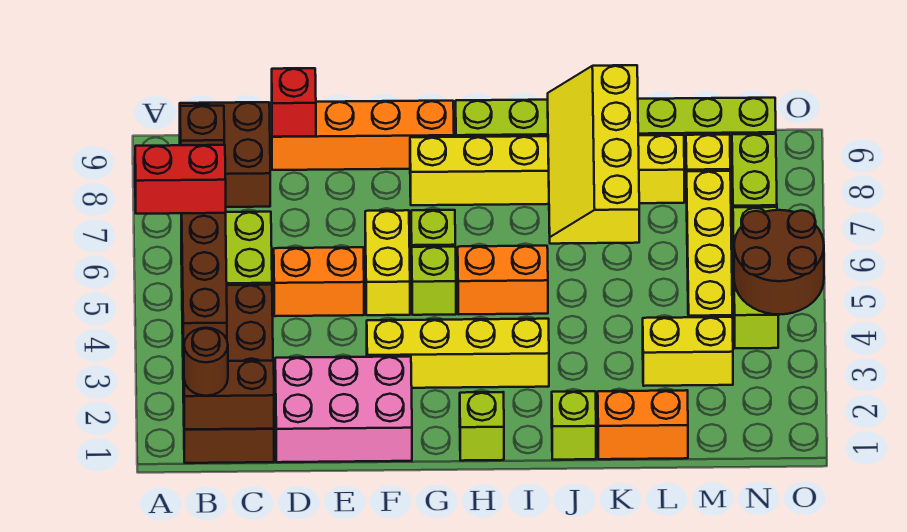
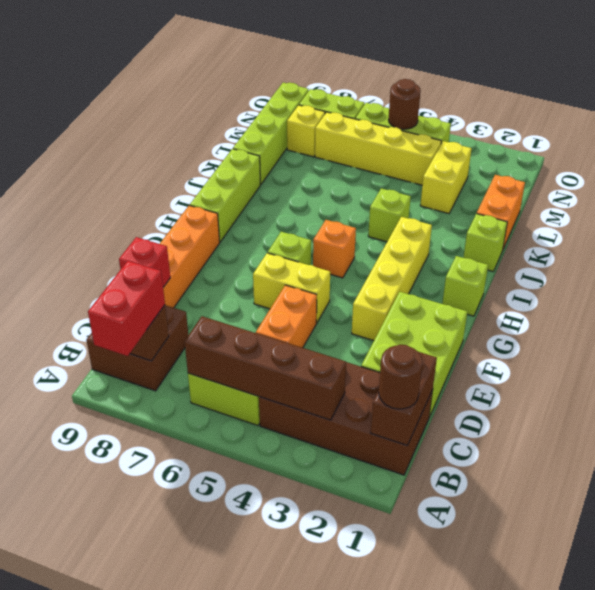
red brick A6:B6 level 3 -> red brick A8:B8 level 3
pink brick D1:F2 level 1 -> lime brick D1:F2 level 1
lime brick G5 level 1 -> lime brick J4 level 1
yellow brick G8:L8 level 1 -> none
orange brick H5:I5 level 1 -> orange brick H5 level 1
yellow slope J6:K9 level 2 top K -> none
brown round brick N4:O5 level 2 -> brown round brick N5 level 2

